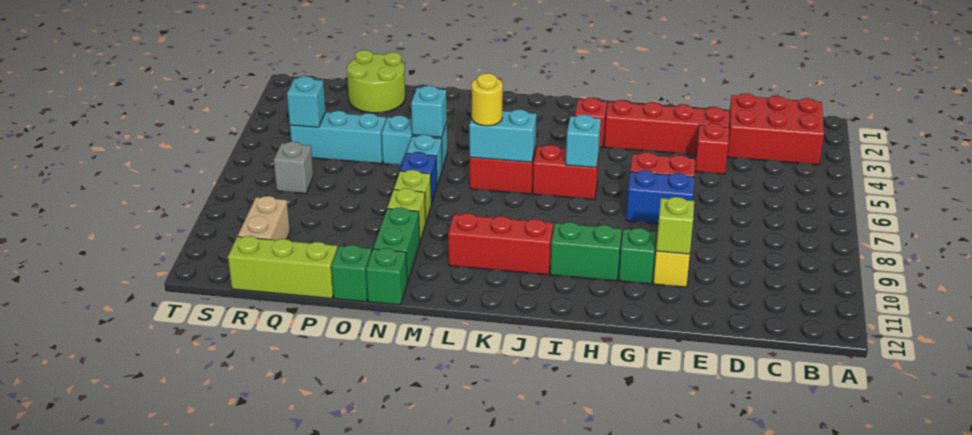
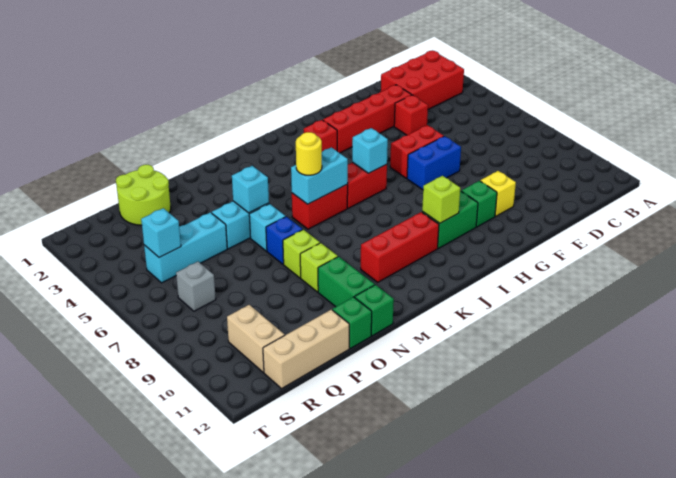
lime brick F10 level 2 -> lime brick I10 level 2
lime brick P12:R12 level 1 -> tan brick P12:R12 level 1

